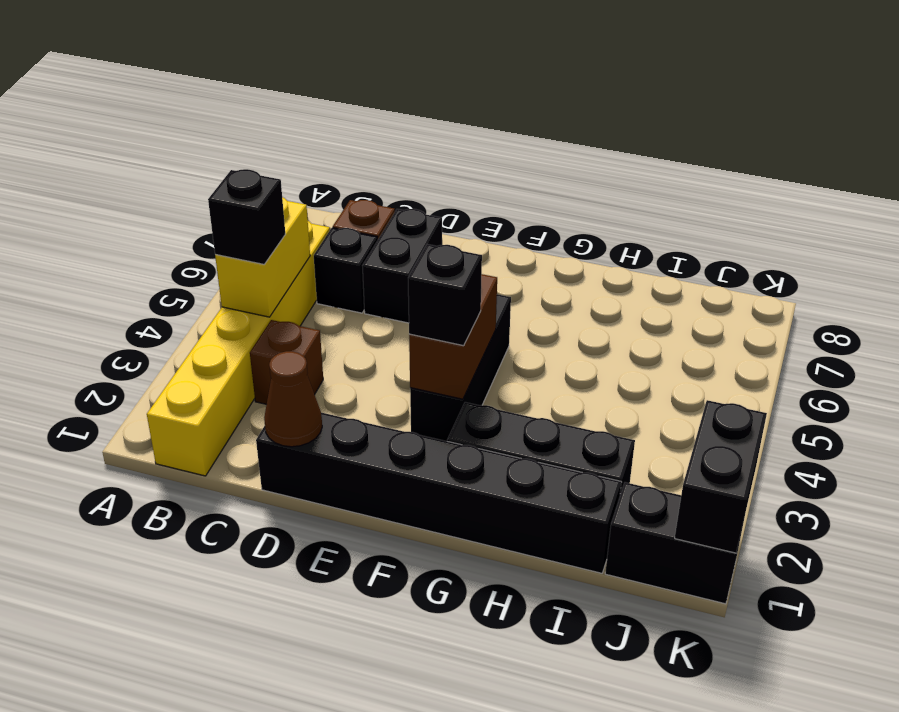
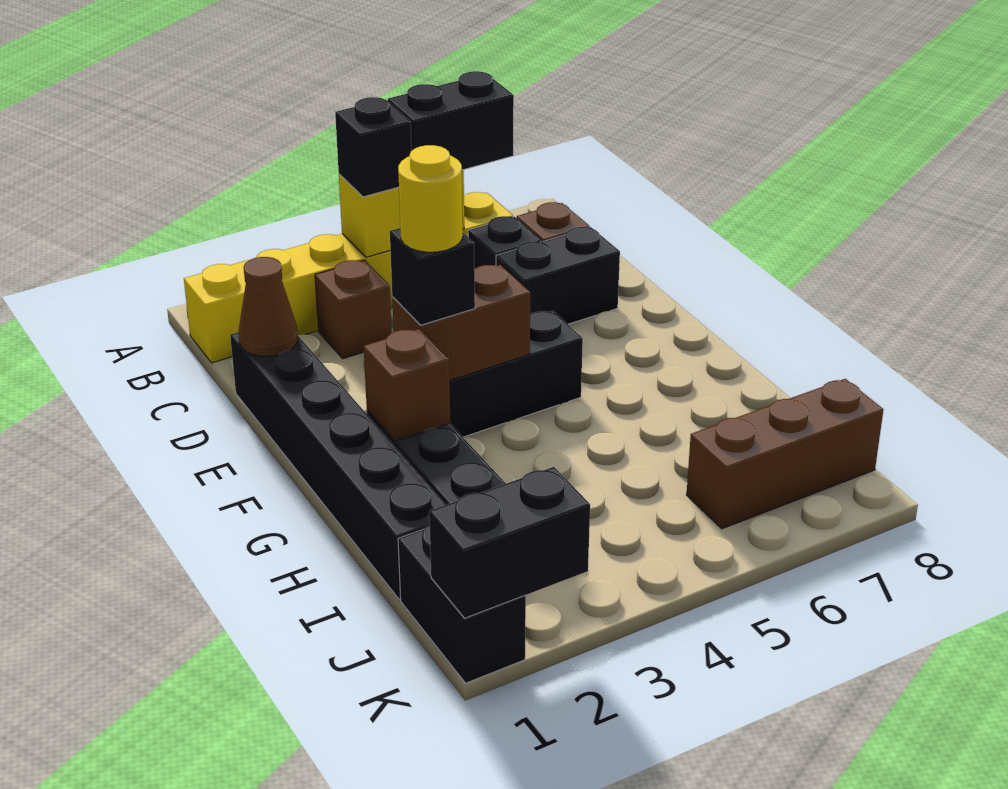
none -> black brick B5:B6 level 3
none -> yellow round brick F3 level 4
none -> brown brick G2 level 2
none -> brown brick J6:J8 level 1

